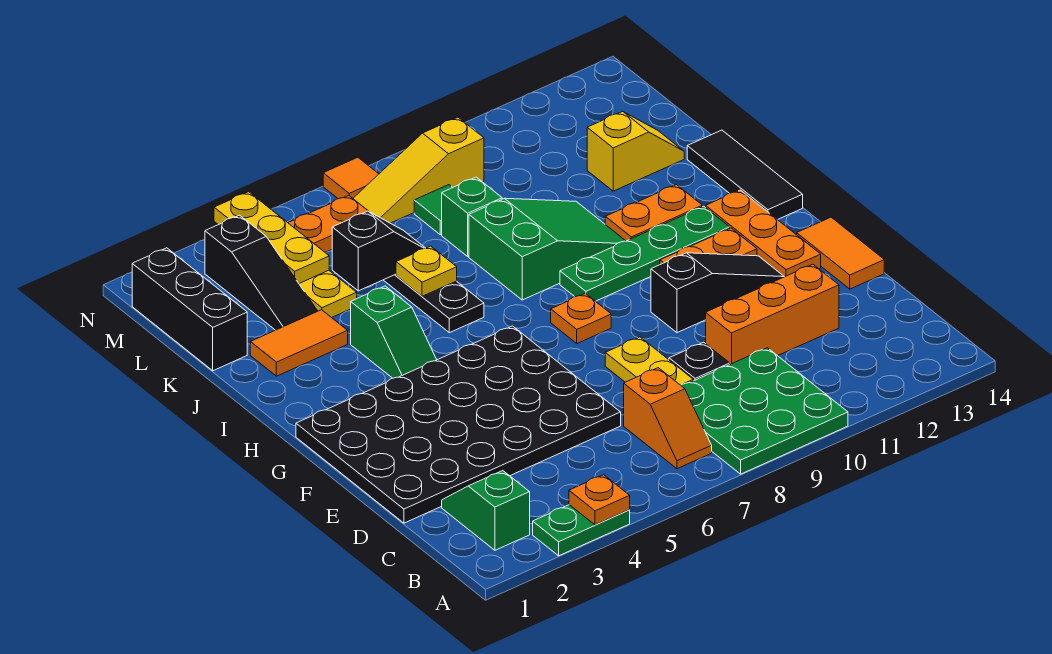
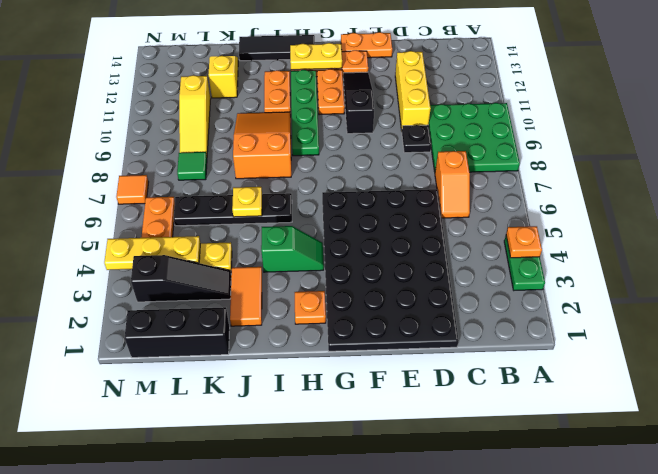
green slope B2:C2 level 1 top B -> none
orange slope B7:C7 level 1 top C -> orange slope C6:C7 level 1 top 7
yellow plate D8:E8 level 1 -> yellow plate G13:H13 level 2
orange brick D10:D12 level 1 -> yellow brick D10:D12 level 1
orange tile E14:F14 level 1 -> orange plate E14:F14 level 1
orange plate G8 level 1 -> orange plate H2 level 1
green slope I8:J10 level 1 top 8 -> orange slope I8:J10 level 1 top 8
black slope K5:K6 level 2 top 5 -> none
green brick K8 level 1 -> none
yellow slope M7:M9 level 1 top 9 -> yellow slope L9:L11 level 1 top 11

